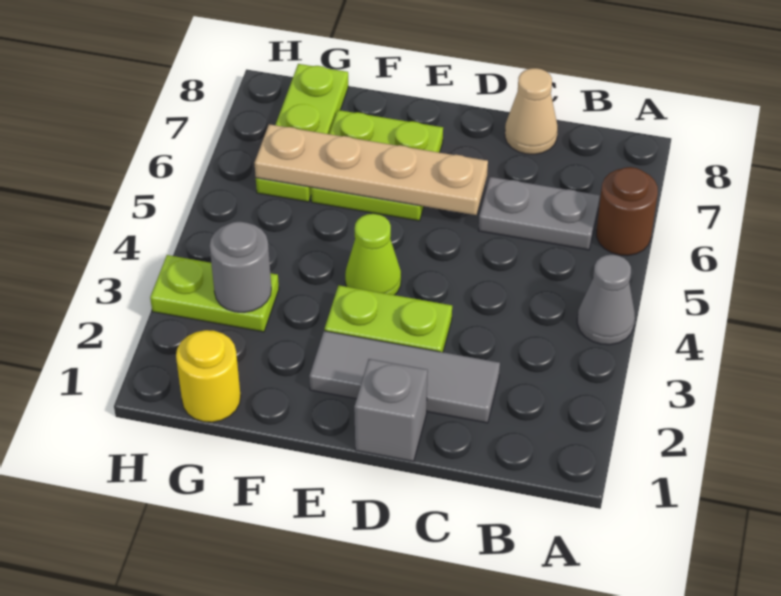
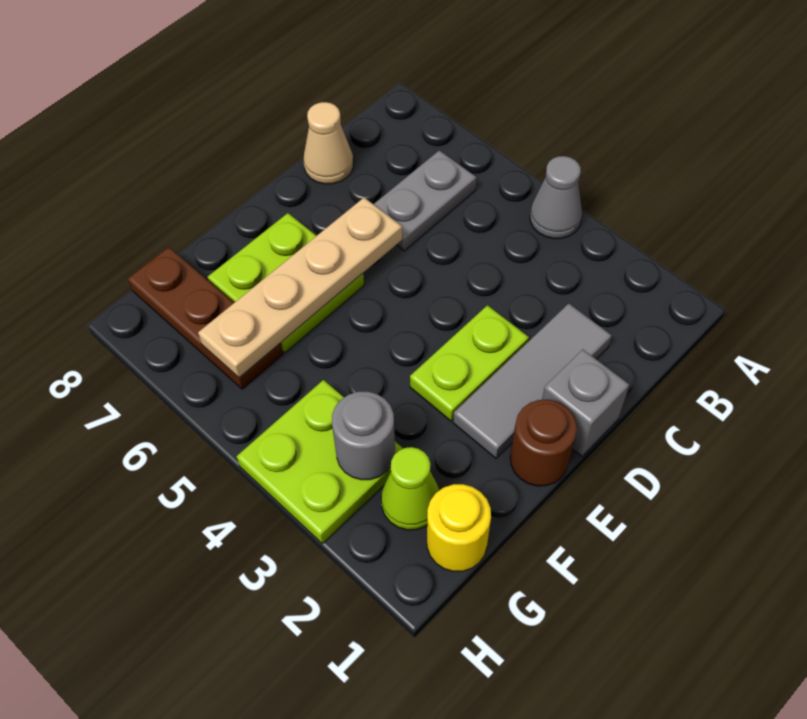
brown round brick A6 level 1 -> brown round brick E1 level 1
lime cone E4 level 1 -> lime cone G2 level 1
lime plate G3:H3 level 1 -> lime plate G3:H4 level 1
lime plate G6:G8 level 1 -> brown plate G6:G8 level 1

